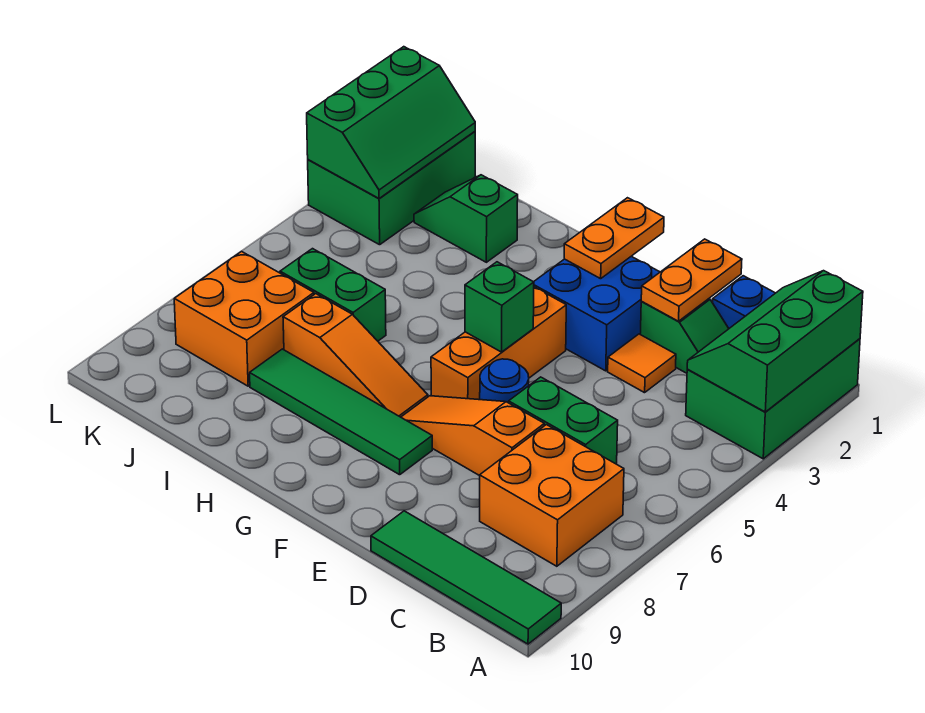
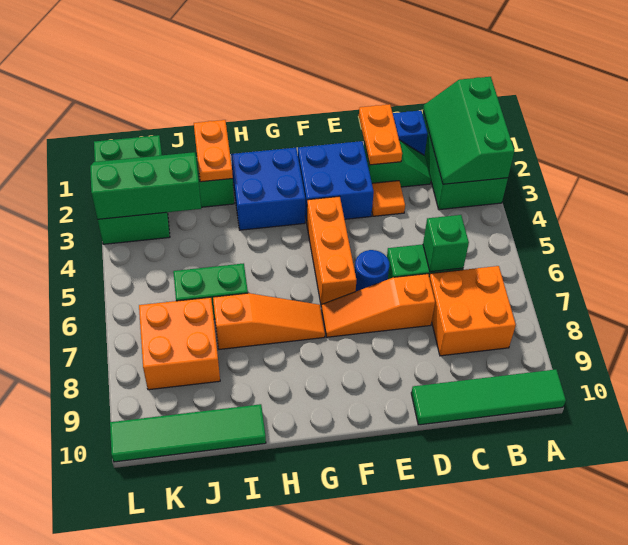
orange plate F1:F2 level 2 -> orange plate I1:I2 level 2
green brick F5 level 2 -> green brick C6 level 2
green tile F8:I8 level 1 -> green tile I10:L10 level 1
none -> blue brick G2:H3 level 1
green slope K1:L3 level 2 top L -> green slope J2:L3 level 2 top 3

